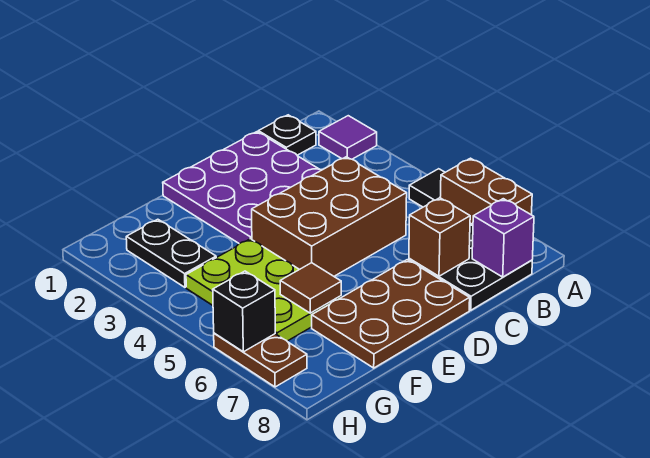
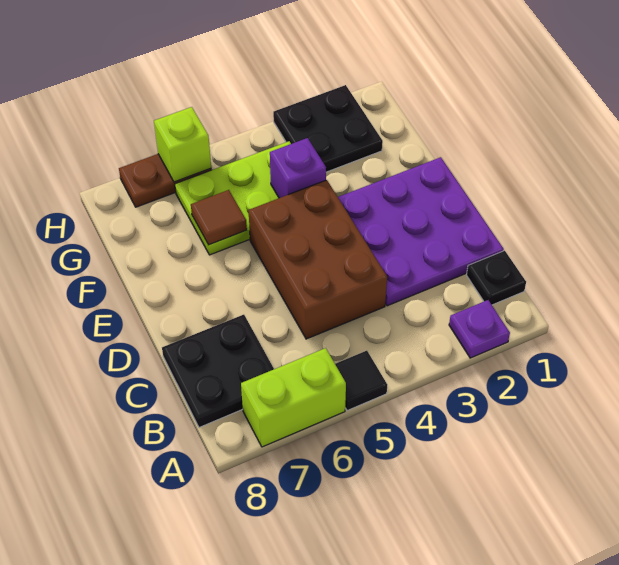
purple tile A2 level 1 -> purple plate A2 level 1
brown brick A6:A7 level 1 -> lime brick A6:A7 level 1
purple brick B8 level 2 -> purple brick F4 level 2
brown brick C7 level 2 -> none
brown plate D7:F8 level 1 -> none
black plate G2:G3 level 1 -> black plate G2:H3 level 1
black brick H6 level 2 -> lime brick H6 level 2

